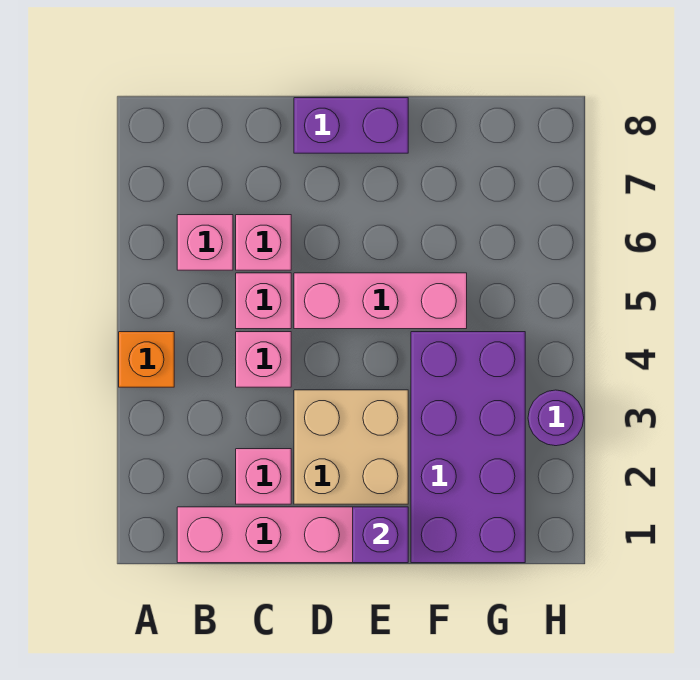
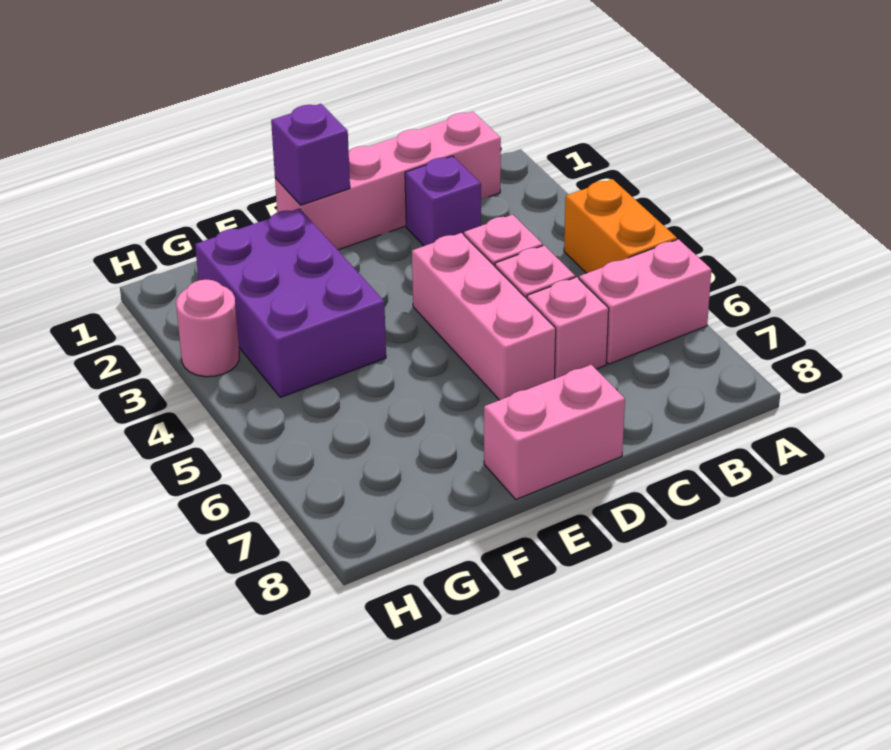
orange brick A4 level 1 -> orange brick A4:A5 level 1
pink brick B6 level 1 -> pink brick A6:B6 level 1
pink brick C2 level 1 -> purple brick C2 level 1
tan brick D2:E3 level 1 -> none
pink brick D5:F5 level 1 -> pink brick D4:D6 level 1
purple brick D8:E8 level 1 -> pink brick D8:E8 level 1
purple brick F1:G4 level 1 -> purple brick F2:G4 level 1
purple round brick H3 level 1 -> pink round brick H3 level 1

